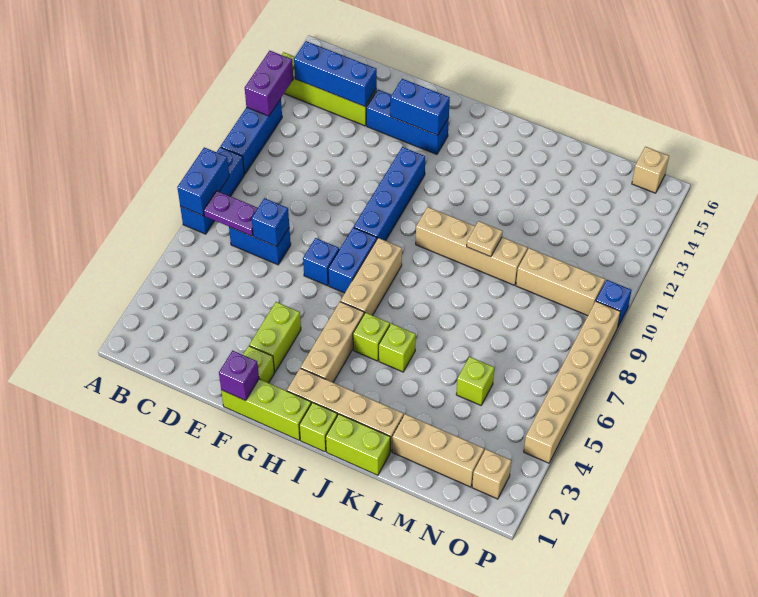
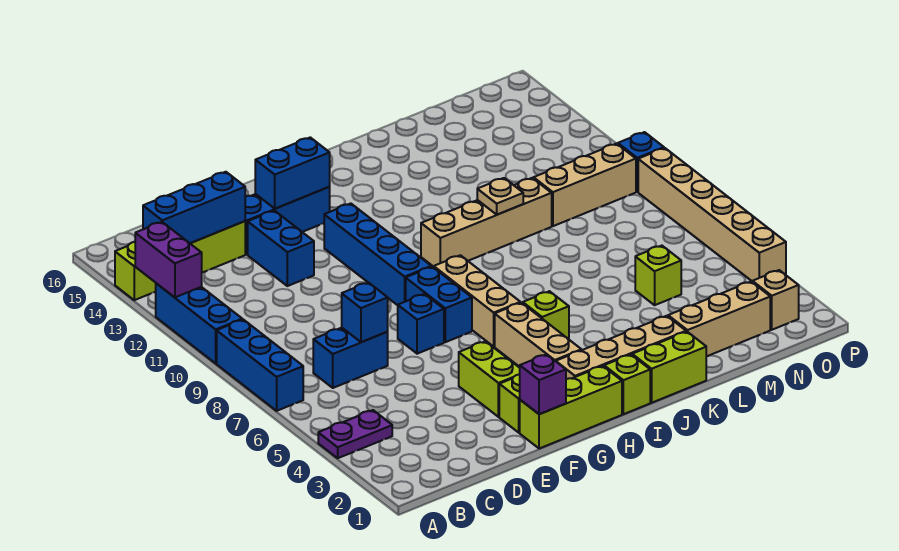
blue brick A7:A8 level 2 -> blue brick E12:E13 level 1
purple plate B7:C7 level 2 -> purple plate A4:B4 level 1
lime brick J5 level 1 -> none
tan brick O16 level 1 -> none

